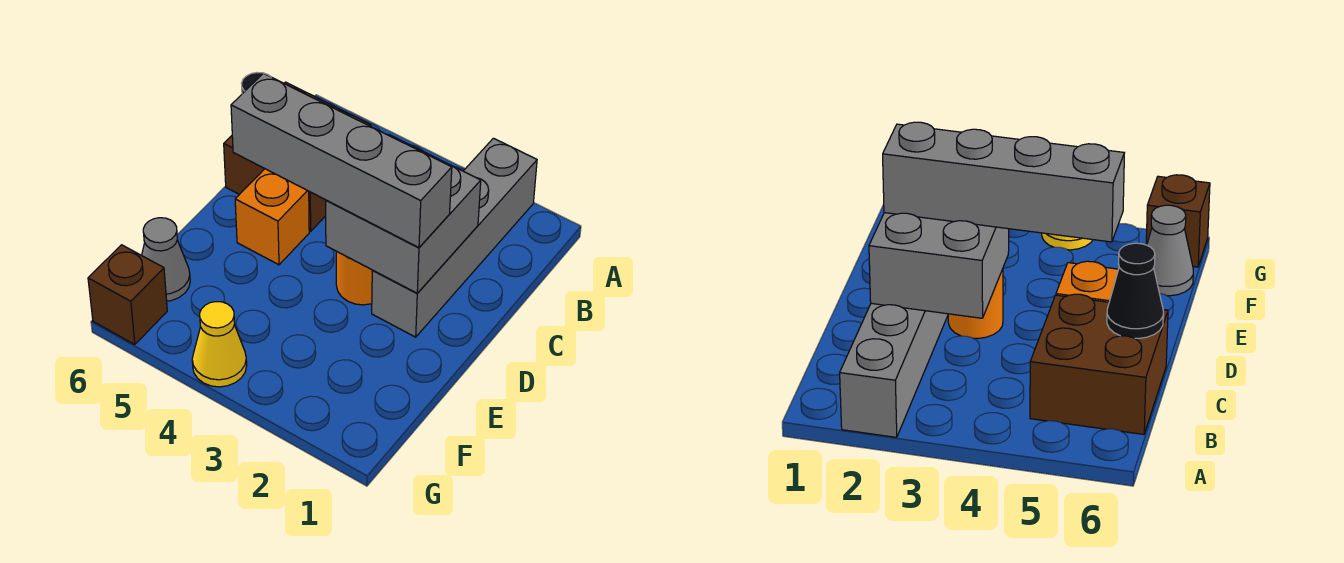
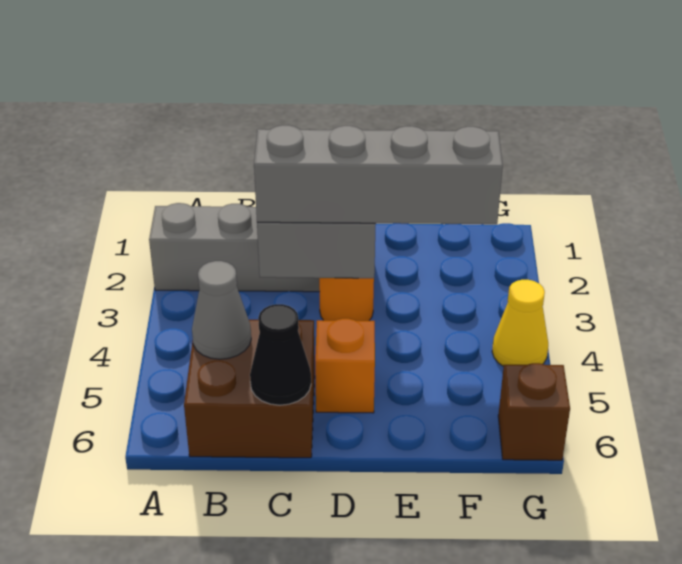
grey brick D2:D5 level 3 -> grey brick C3:F3 level 3
grey cone F6 level 1 -> grey cone B5 level 2

